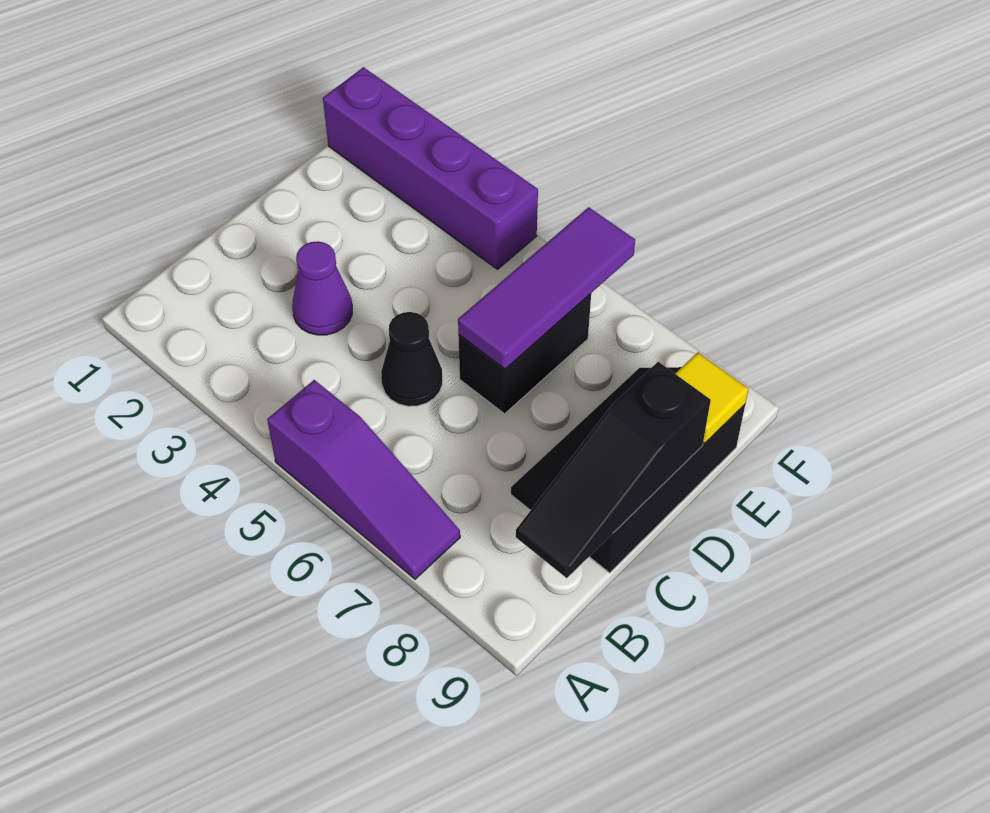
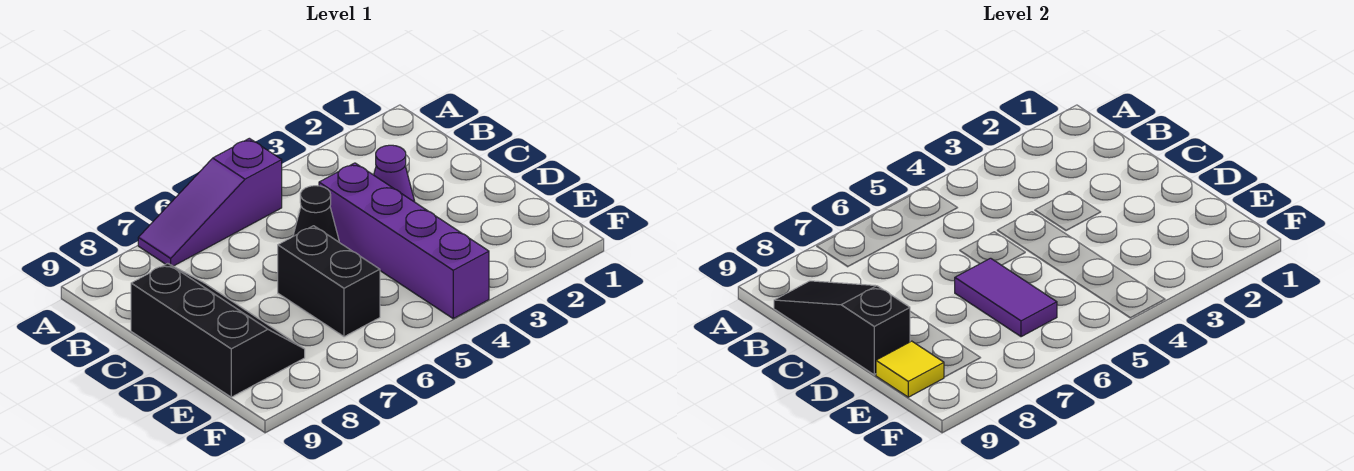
purple tile D6:F6 level 2 -> purple tile D6:E6 level 2
purple brick F1:F4 level 1 -> purple brick C4:F4 level 1

